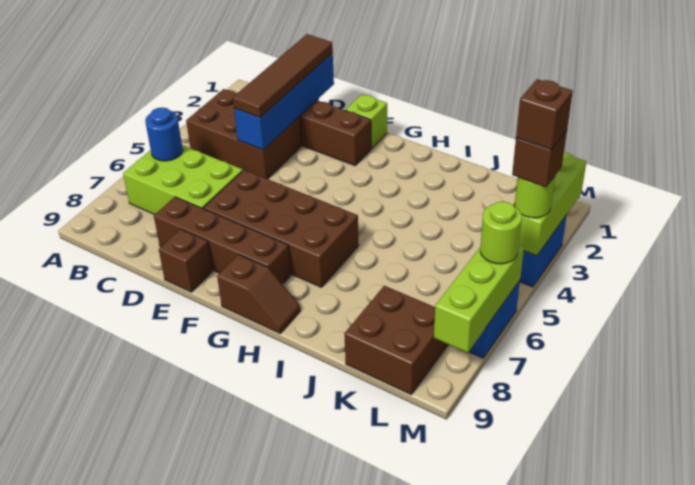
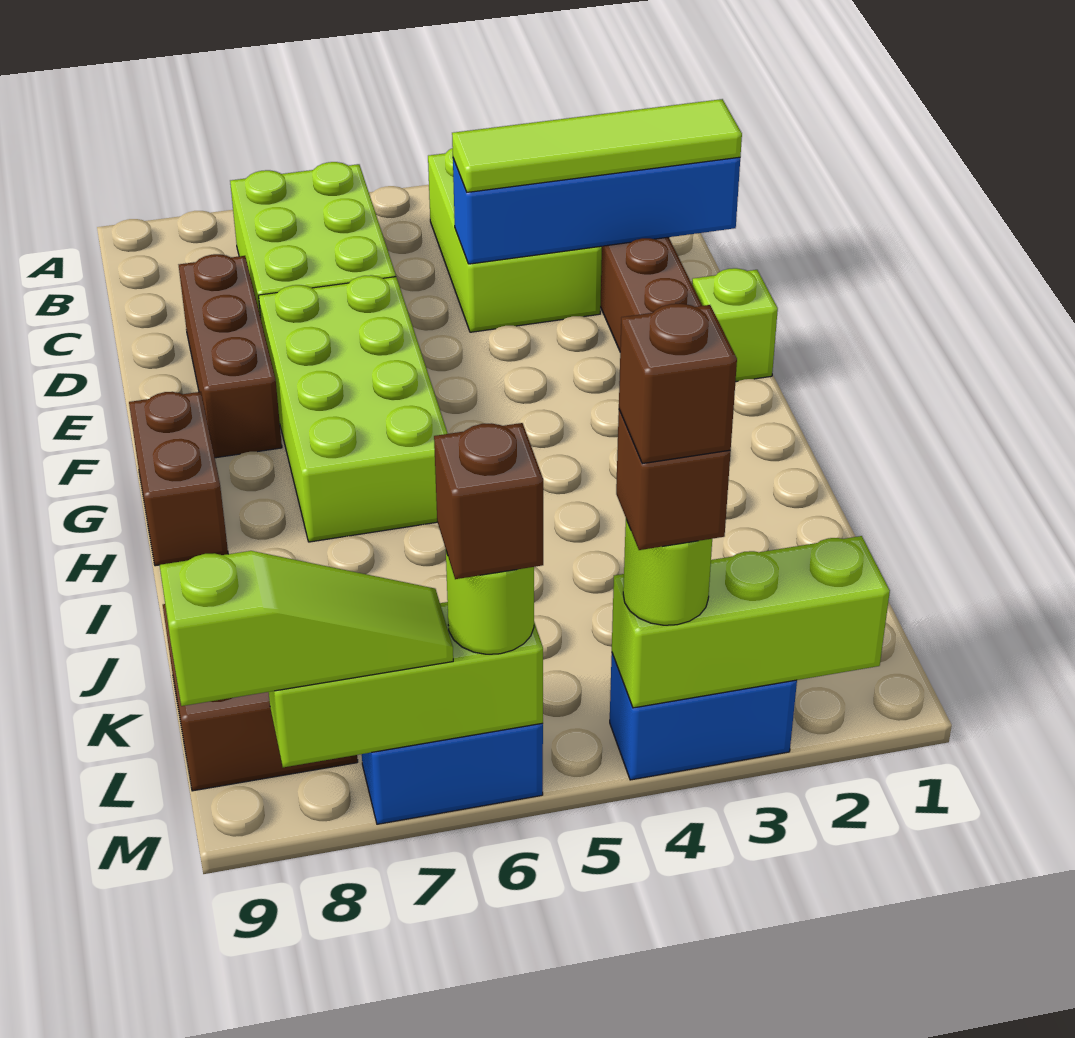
brown brick B3:D4 level 1 -> lime brick B3:D4 level 1
blue round brick B6 level 2 -> none
brown tile D1:D4 level 3 -> lime tile D1:D4 level 3
brown brick D8:G8 level 1 -> brown brick D8:F8 level 1
brown brick E6:H7 level 1 -> lime brick E6:H7 level 1
brown brick E9 level 1 -> brown brick M6 level 4
brown slope G9:H9 level 1 top G -> brown brick G9:H9 level 1
none -> lime slope M7:M9 level 3 top 9

